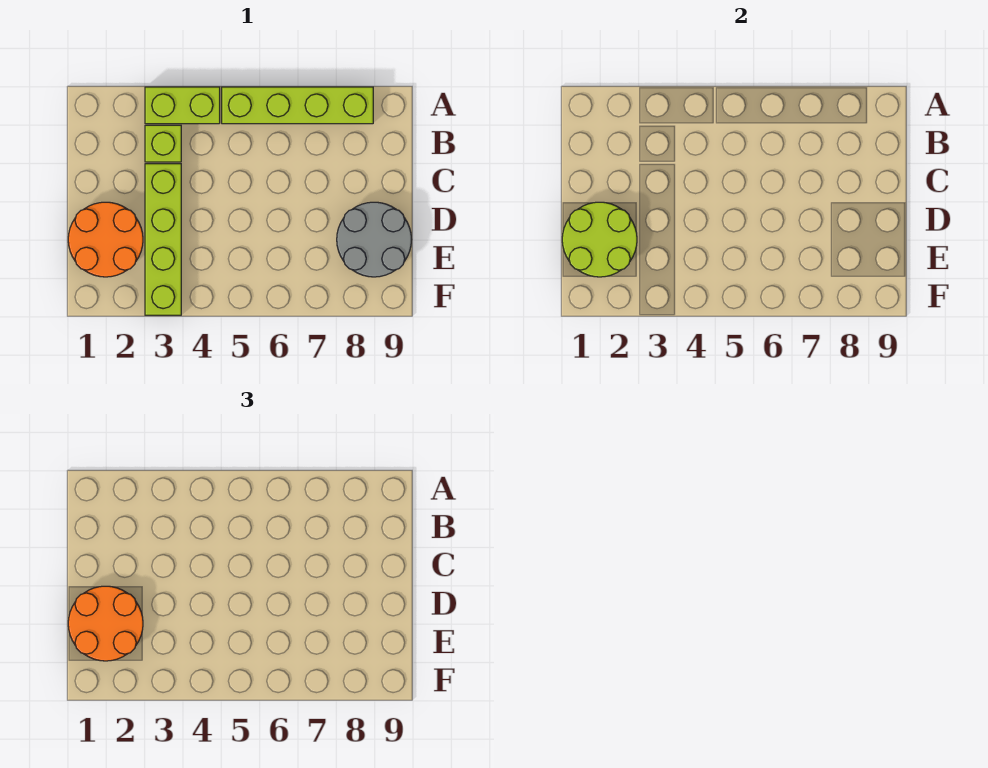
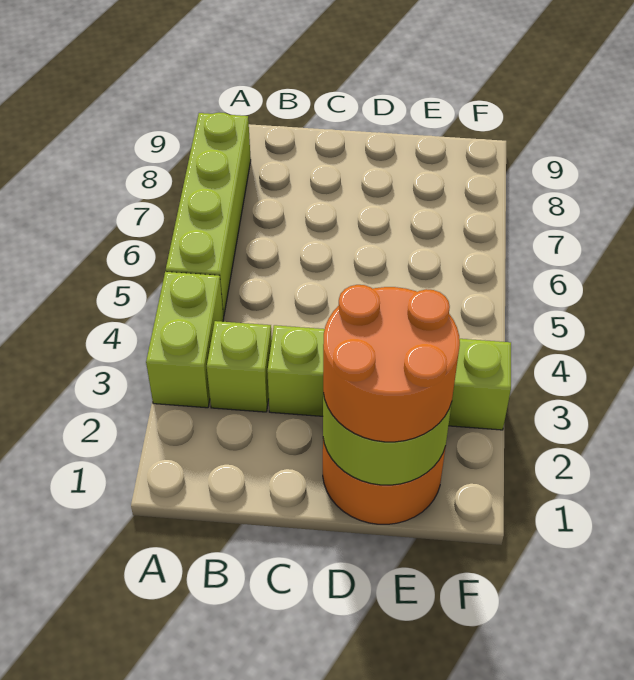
grey round brick D8:E9 level 1 -> none

